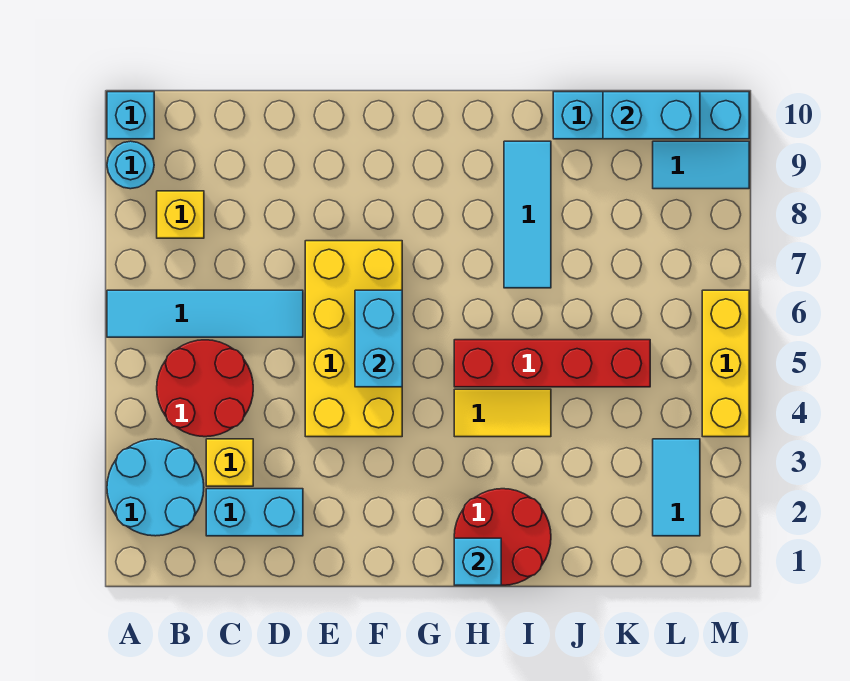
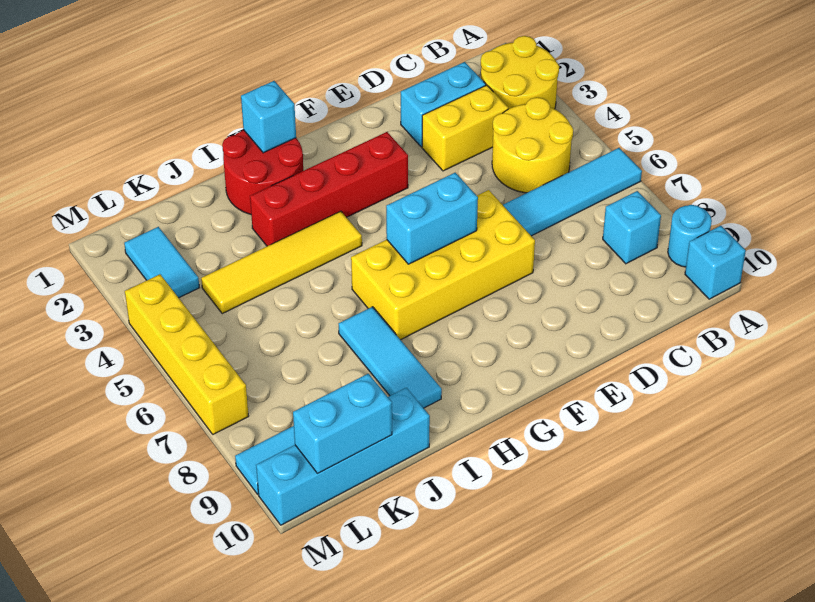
cyan round brick A2:B3 level 1 -> yellow round brick A2:B3 level 1
red round brick B4:C5 level 1 -> yellow round brick B4:C5 level 1
yellow brick B8 level 1 -> cyan brick B8 level 1
yellow brick C3 level 1 -> yellow brick C3:D3 level 1
yellow brick E4:F7 level 1 -> yellow brick E6:H7 level 1
cyan brick F5:F6 level 2 -> cyan brick F6:G6 level 2
yellow tile H4:I4 level 1 -> yellow tile H4:K4 level 1
red brick H5:K5 level 1 -> red brick F3:I3 level 1
yellow brick M4:M6 level 1 -> yellow brick M4:M7 level 1

